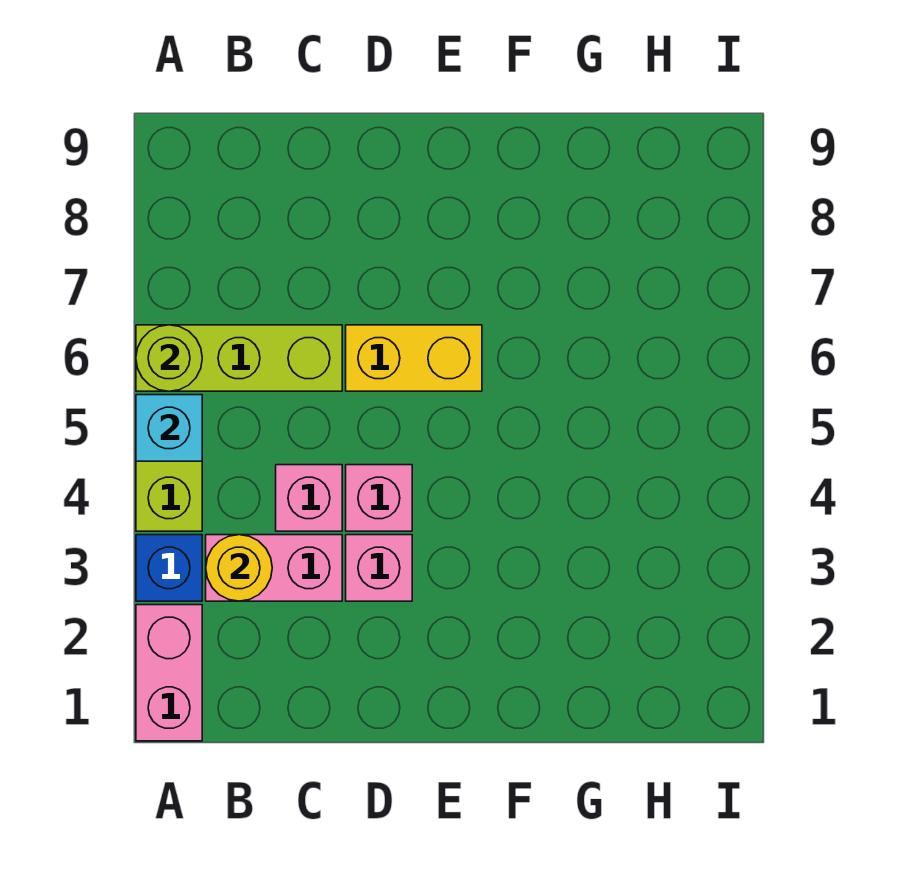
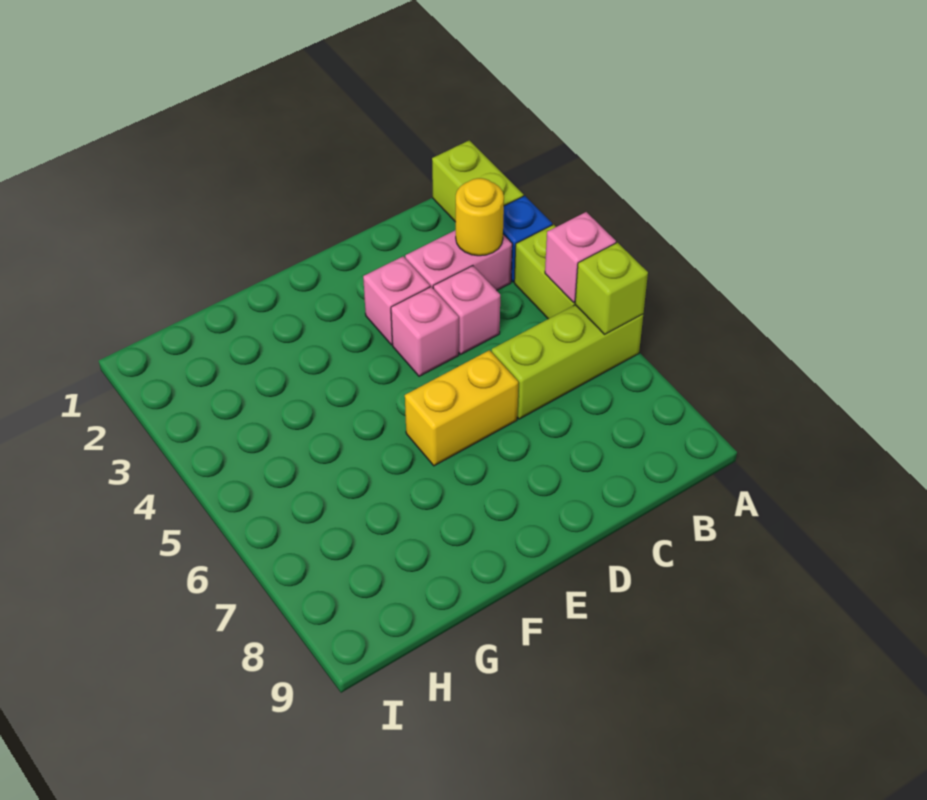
pink brick A1:A2 level 1 -> lime brick A1:A2 level 1
cyan brick A5 level 2 -> pink brick A5 level 2
lime round brick A6 level 2 -> lime brick A6 level 2

